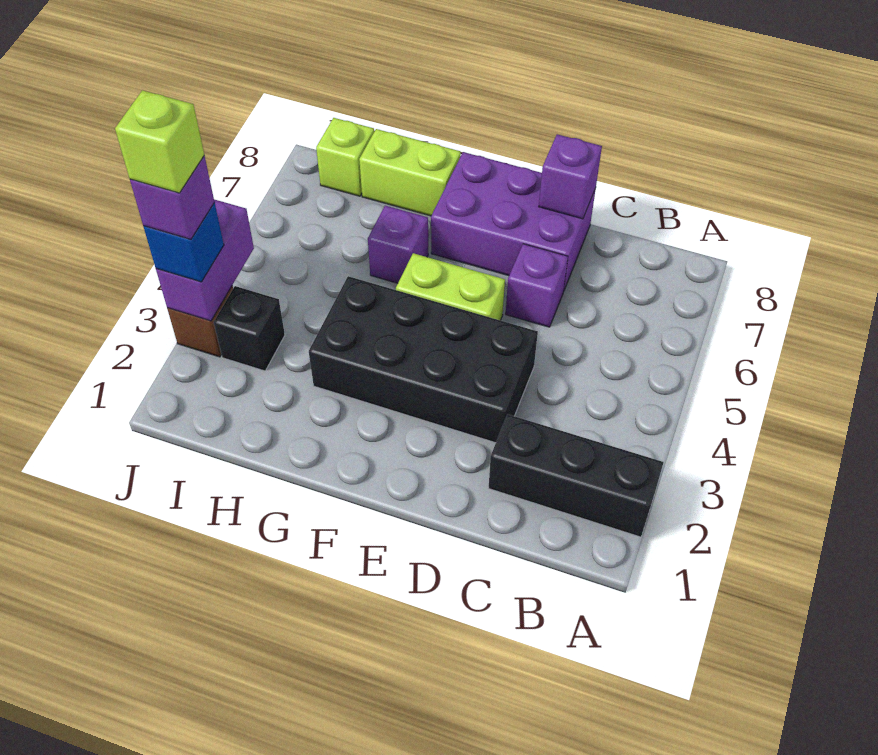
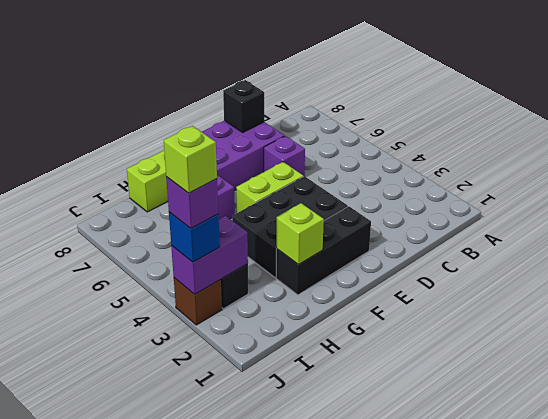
black brick A2:C2 level 1 -> black brick E2:G2 level 1
black brick D3:G4 level 1 -> black brick E3:G4 level 1
purple brick D8 level 2 -> black brick D8 level 2
lime brick I8 level 1 -> lime brick G2 level 2
purple brick J3:J4 level 2 -> purple brick I3:J3 level 2

